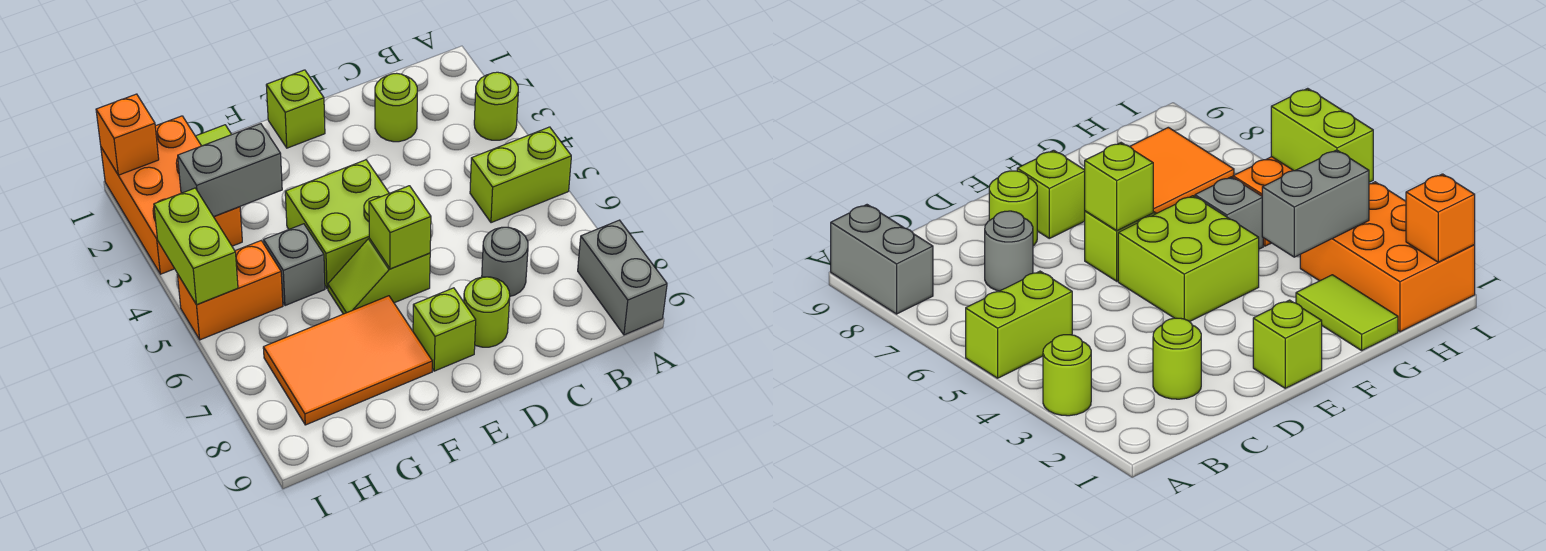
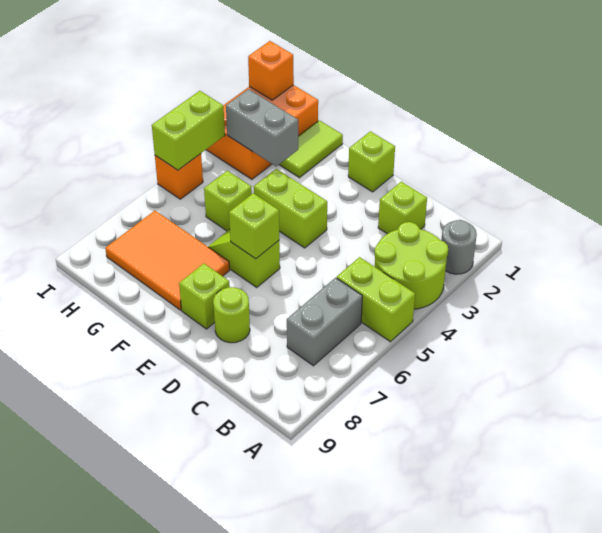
lime round brick A3 level 1 -> lime round brick A3:B4 level 1
grey brick A8:A9 level 1 -> grey brick B6:B7 level 1
lime round brick C2 level 1 -> lime brick C2 level 1
grey round brick C7 level 1 -> grey round brick A2 level 1
lime brick E4:F5 level 1 -> lime brick E4:F4 level 1
grey brick G5 level 1 -> lime brick G5 level 1
orange brick H5:I5 level 1 -> orange brick I5 level 1

